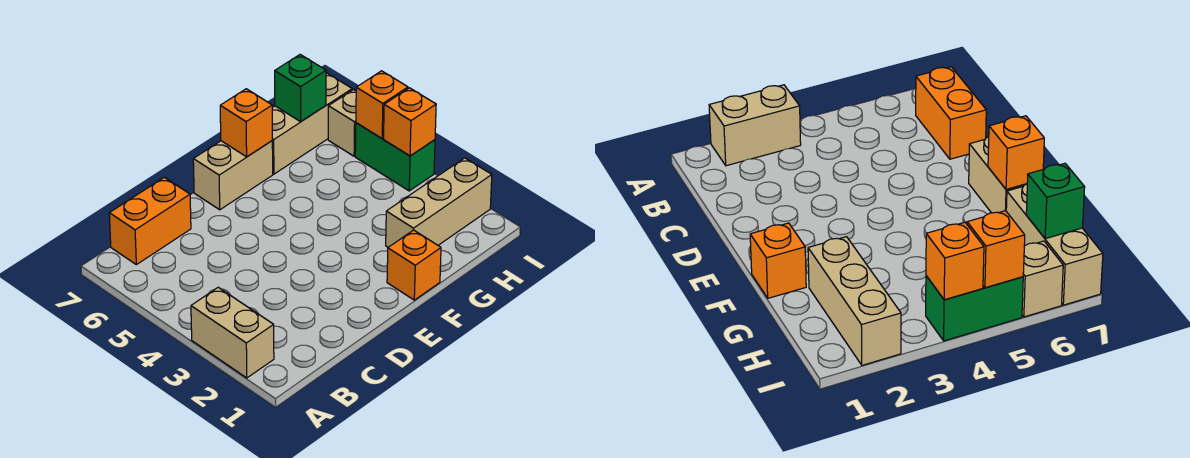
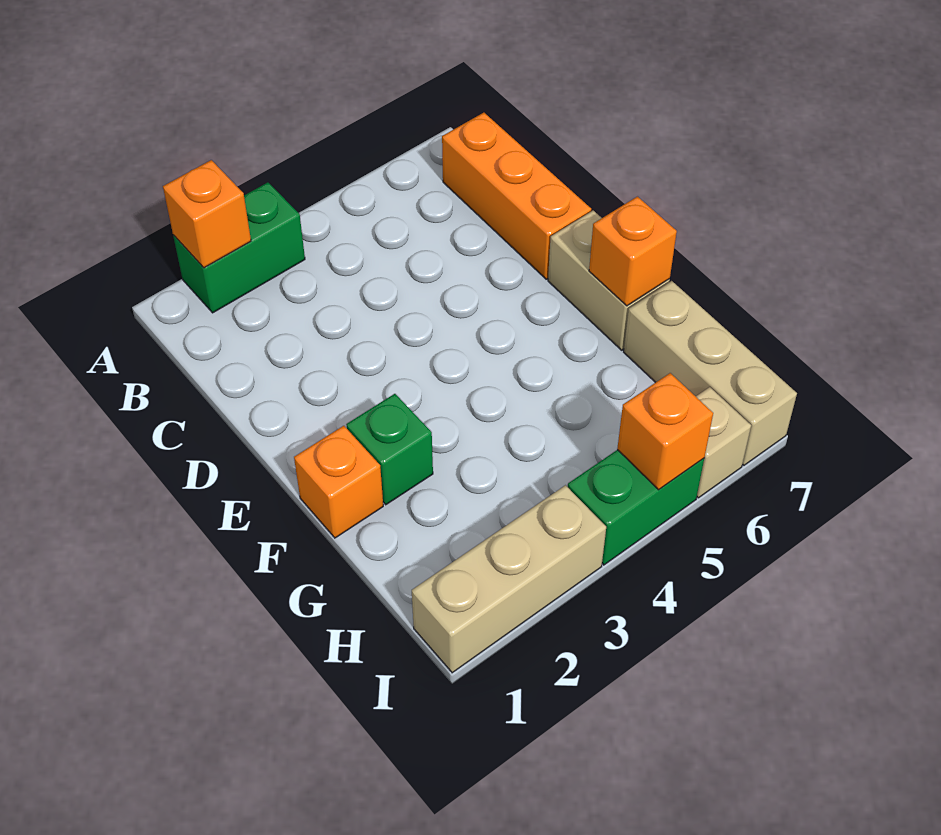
tan brick A2:A3 level 1 -> green brick A2:A3 level 1
orange brick B7:C7 level 1 -> orange brick B7:D7 level 1
tan brick G2:I2 level 1 -> tan brick I1:I3 level 1
green brick H7 level 2 -> green brick F2 level 1
orange brick I4 level 2 -> orange brick A2 level 2

